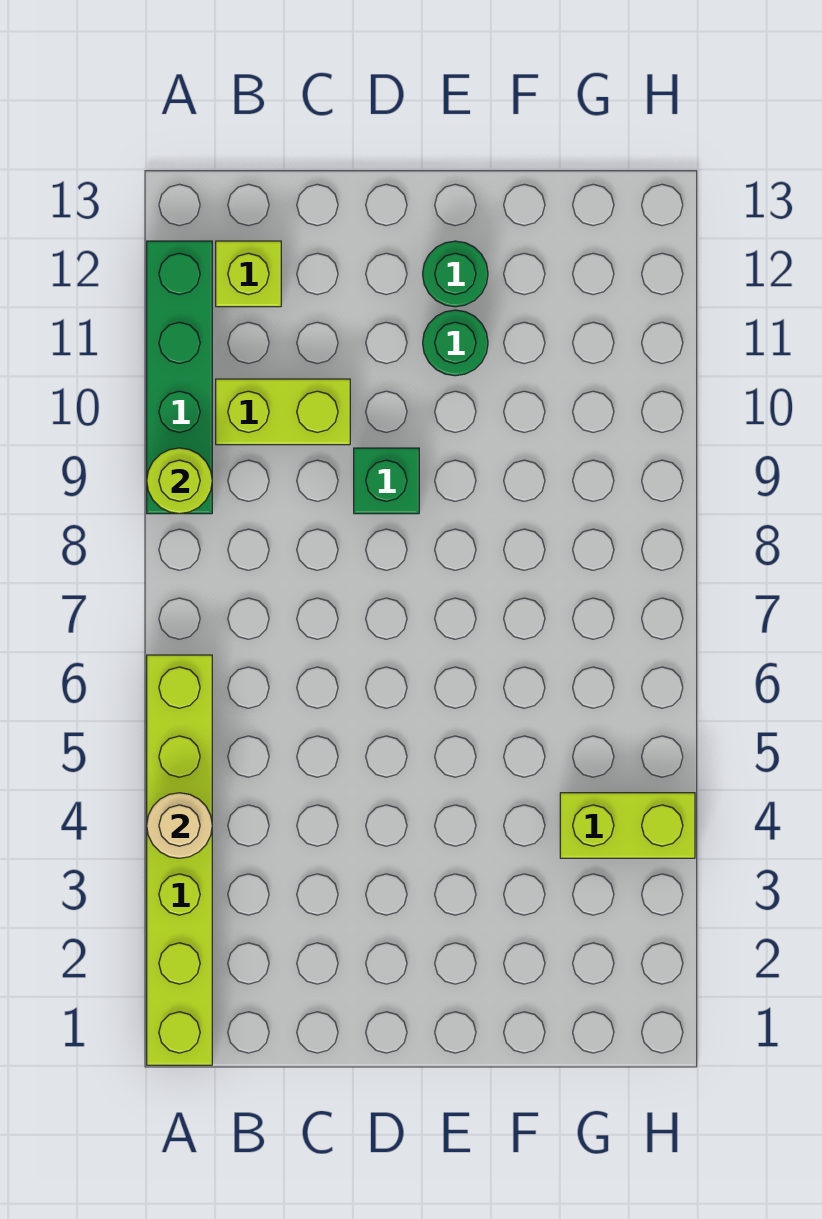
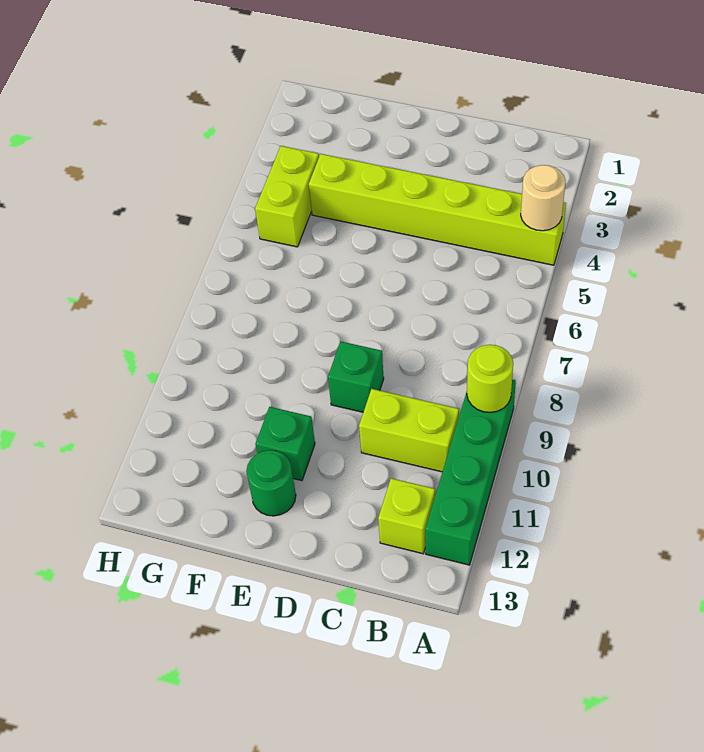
lime brick A1:A6 level 1 -> lime brick A4:F4 level 1
green round brick E11 level 1 -> green brick E11 level 1
lime brick G4:H4 level 1 -> lime brick G4:G5 level 1

